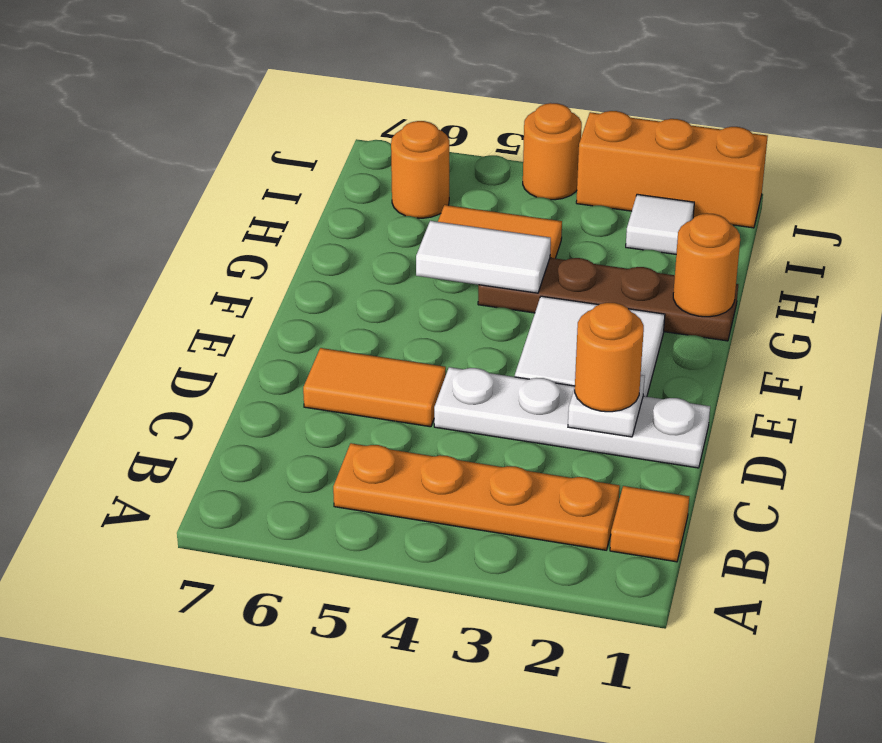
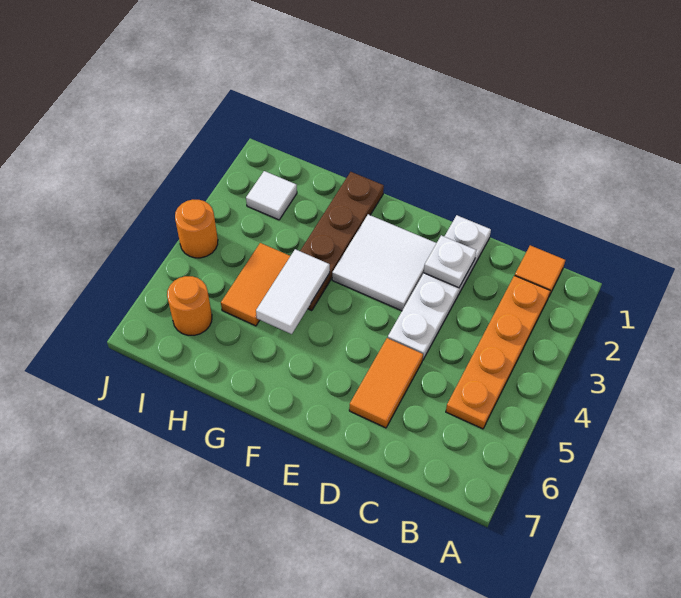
orange round brick D2 level 3 -> none
orange round brick G1 level 2 -> none
orange brick J1:J3 level 1 -> none

